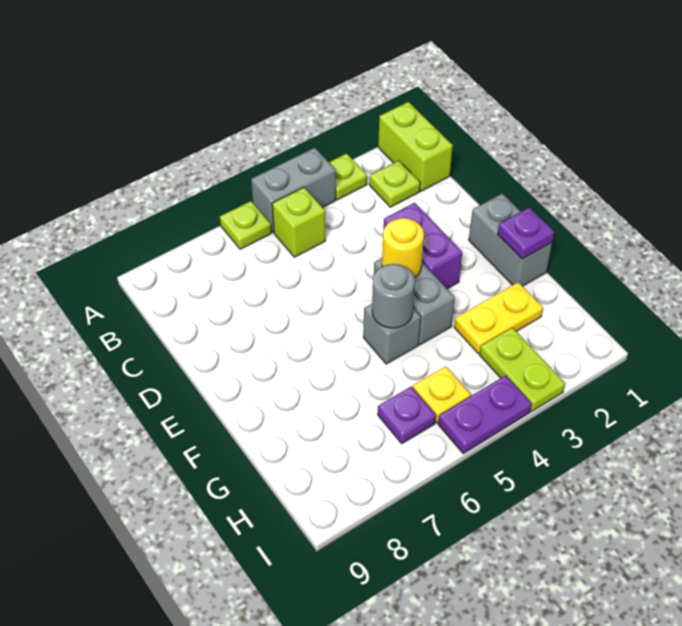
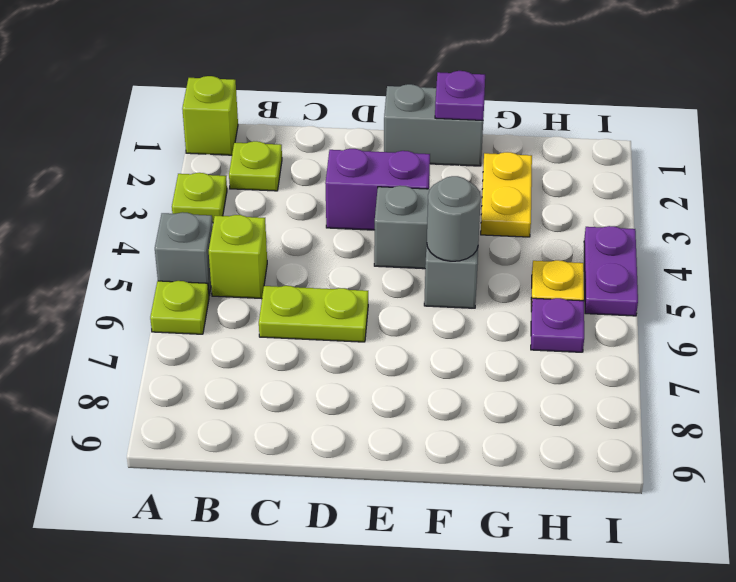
lime brick A1:B1 level 1 -> lime brick A1 level 1
grey brick A4:A5 level 1 -> grey brick A5 level 1
yellow round brick E4 level 2 -> none
lime plate H3:I3 level 1 -> lime plate C6:D6 level 1

